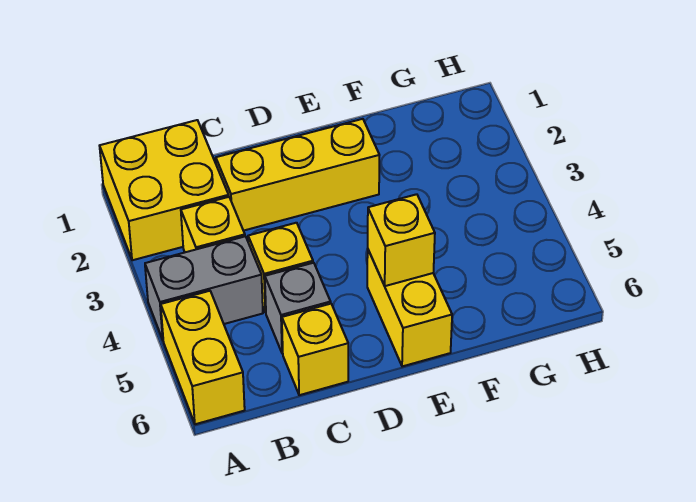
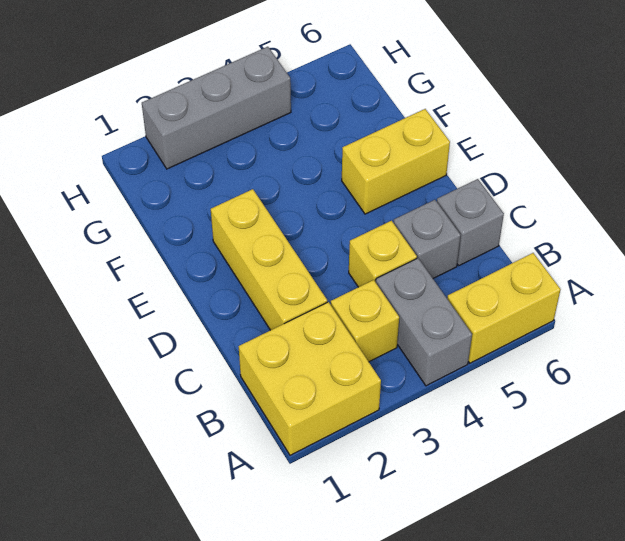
yellow brick C6 level 1 -> grey brick C6 level 1
yellow brick E5 level 2 -> none
none -> grey brick H2:H4 level 1

